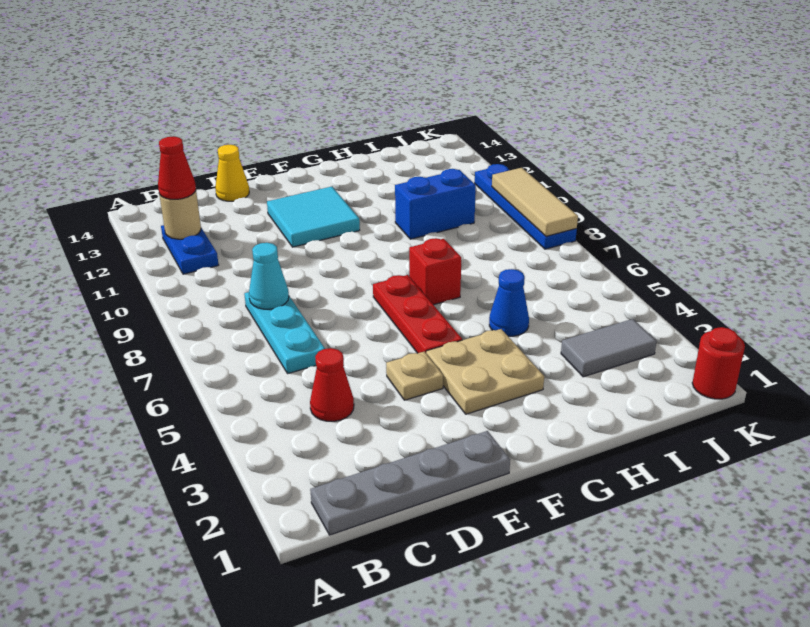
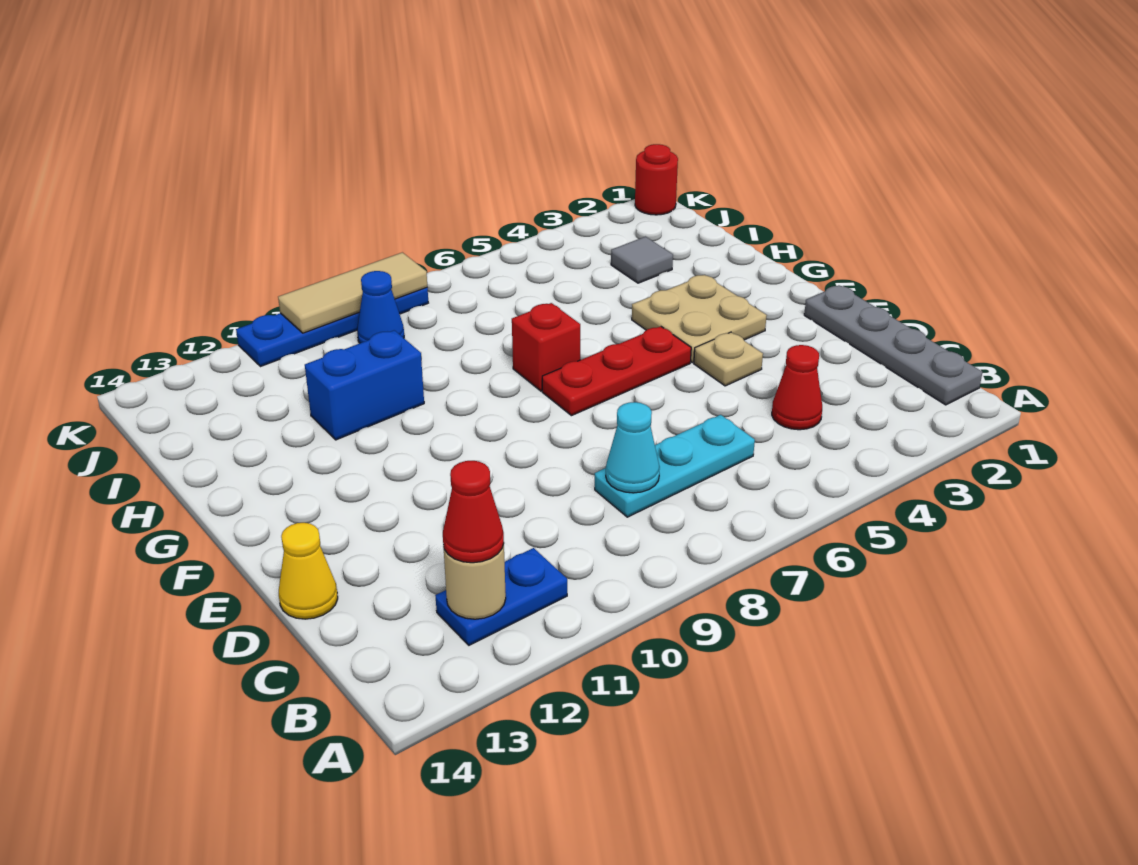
cyan tile E11:F12 level 1 -> none
blue cone H5 level 1 -> blue cone J9 level 1
blue brick H10:I10 level 1 -> blue brick H10:H11 level 1
grey tile I3:J3 level 1 -> grey tile I3 level 1

